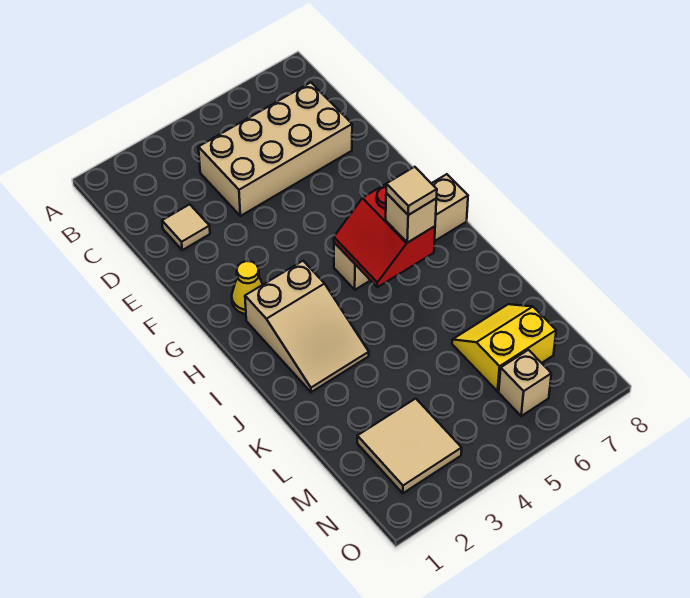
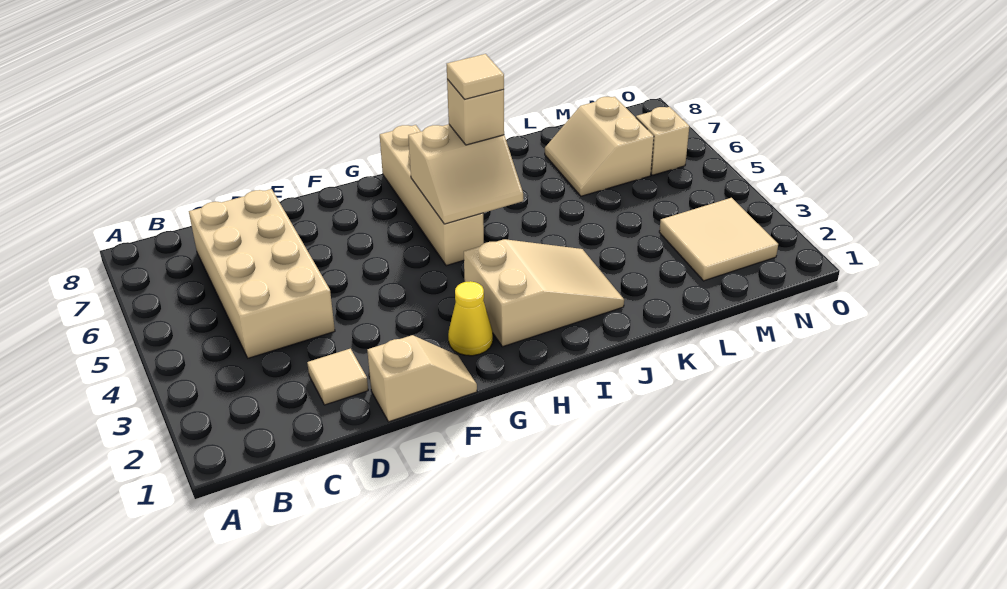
none -> tan slope E1:F1 level 1 top E
red slope H5:I6 level 2 top 6 -> tan slope H5:I6 level 2 top 6
yellow slope L6:M7 level 1 top M -> tan slope L6:M7 level 1 top M

